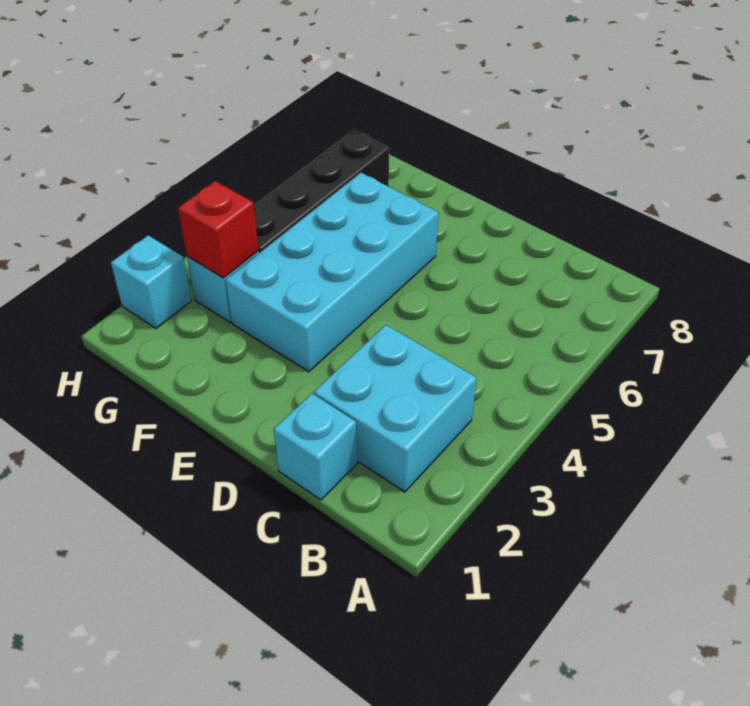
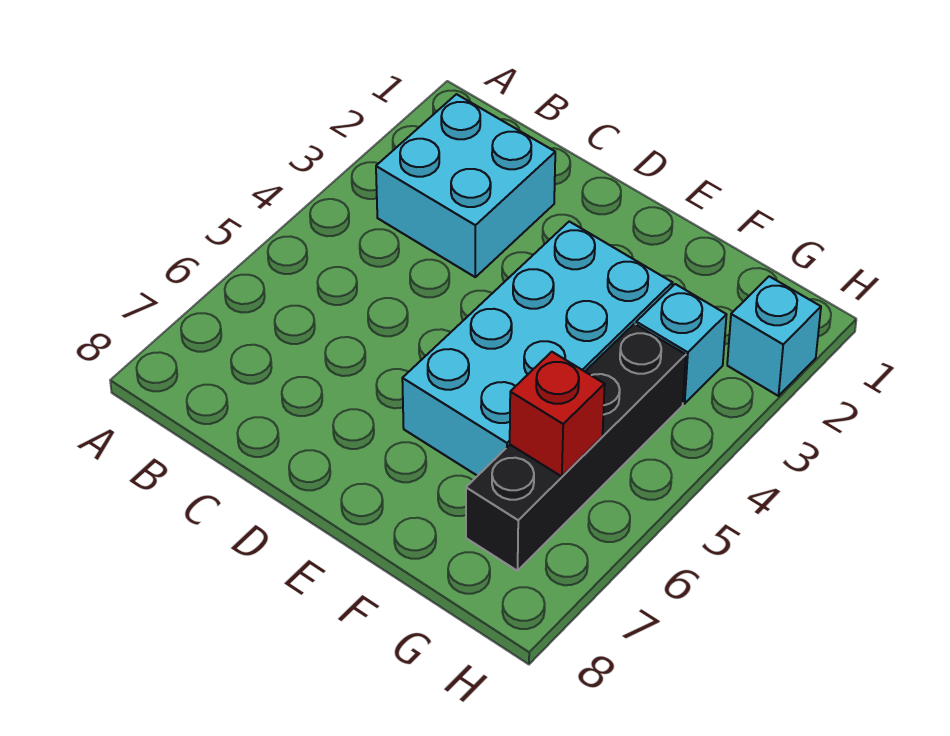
cyan brick C1 level 1 -> none
red brick G3 level 2 -> red brick G6 level 2

